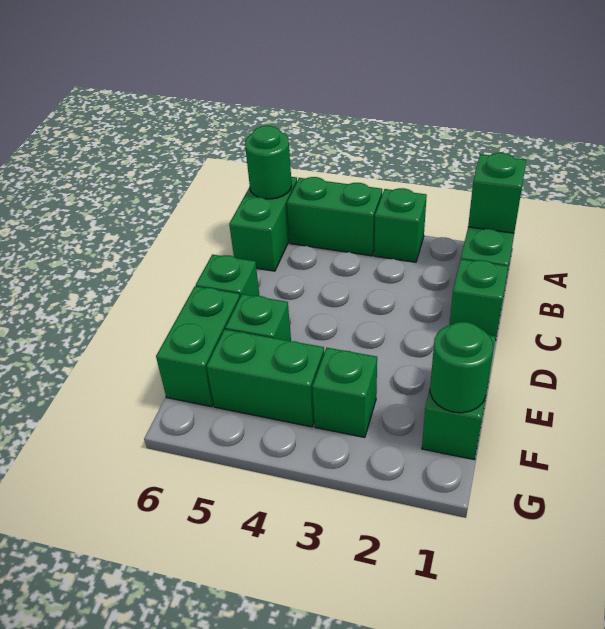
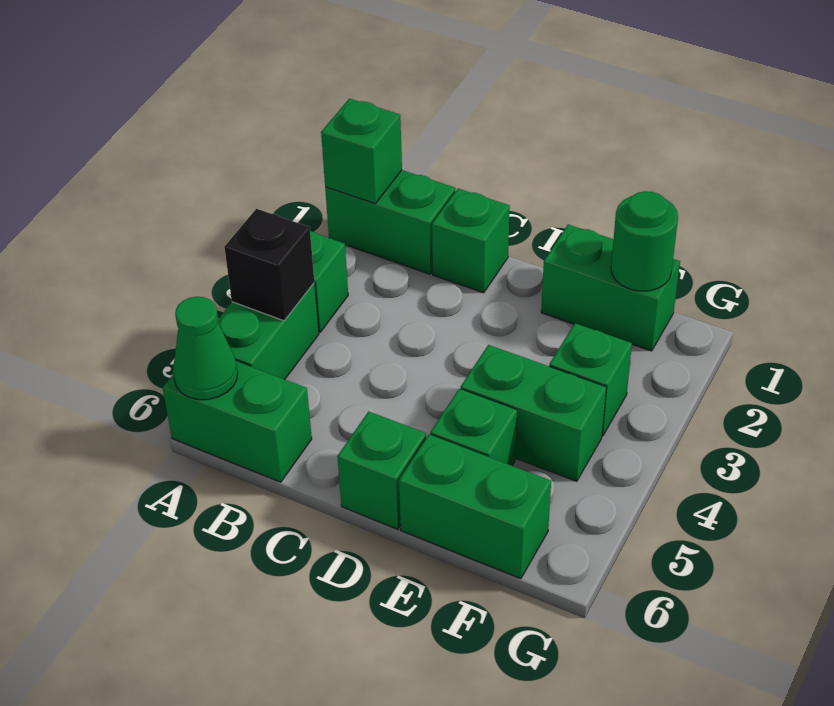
none -> black brick A4 level 2
green round brick A6 level 2 -> green cone A6 level 2
green brick F4:F5 level 1 -> green brick E4:F4 level 1

